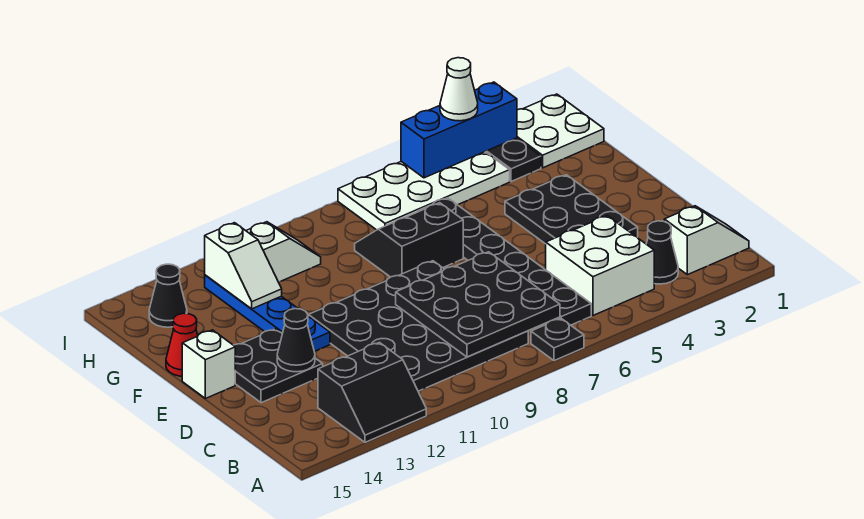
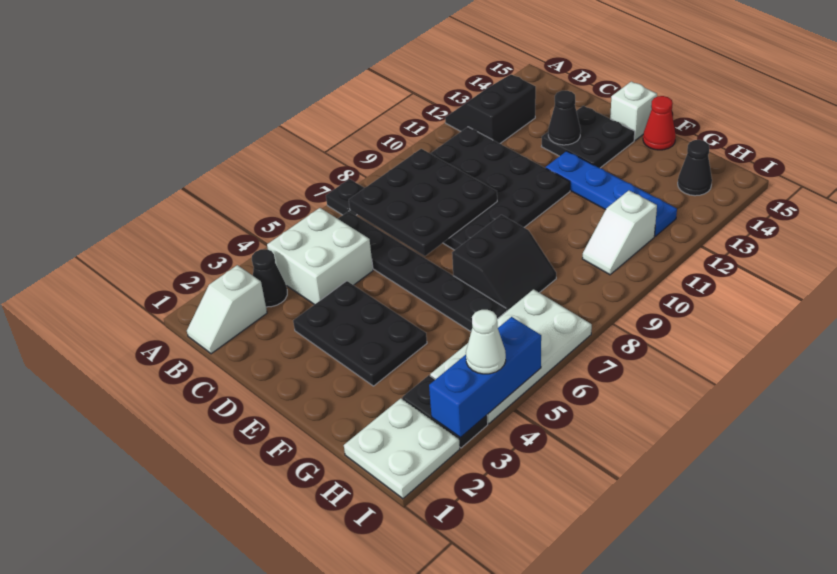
white slope G12:H12 level 2 top H -> none

